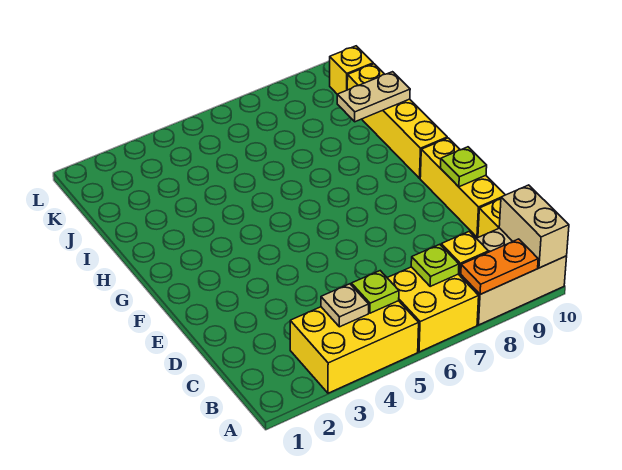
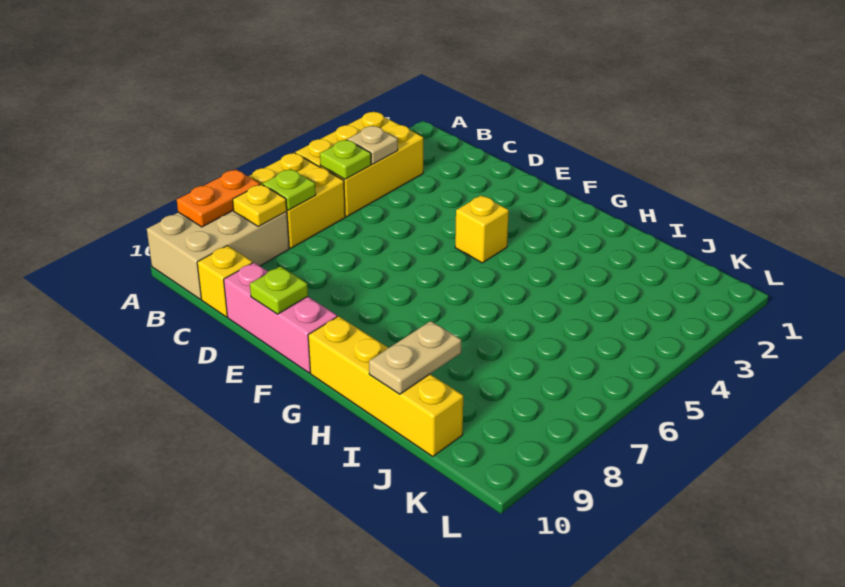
tan brick A10:B10 level 2 -> none
yellow brick D10:F10 level 1 -> pink brick D10:F10 level 1
yellow brick K10 level 1 -> yellow brick F4 level 1

